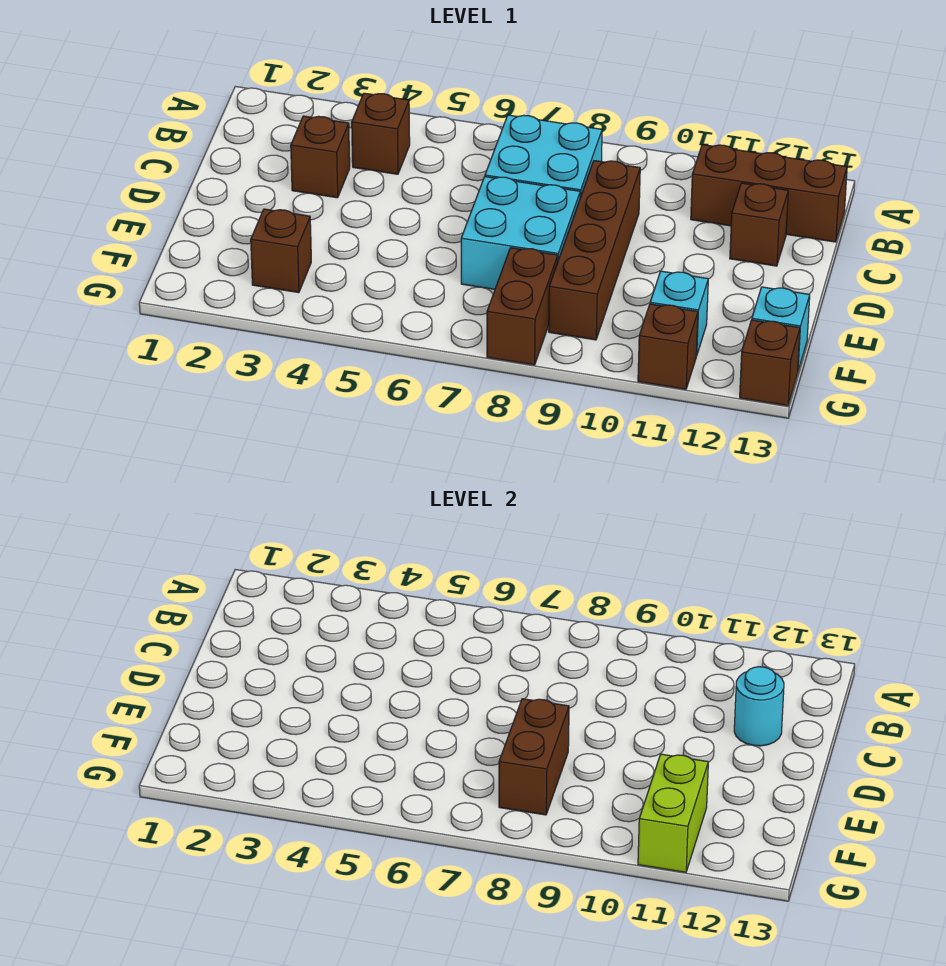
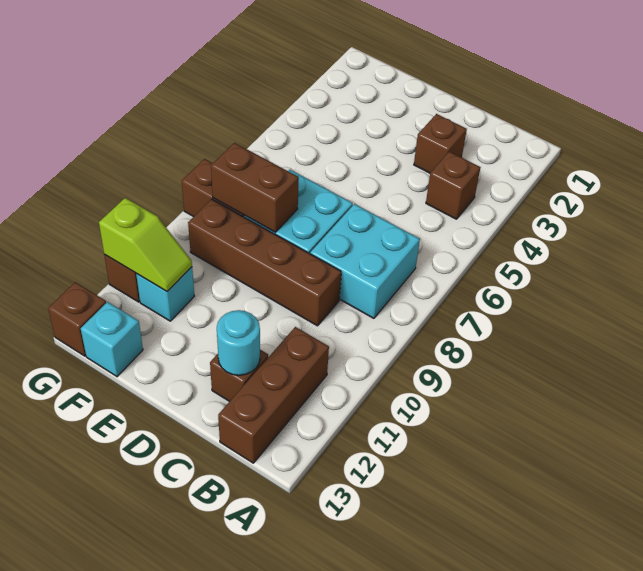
brown brick F3 level 1 -> none
lime brick F11:G11 level 2 -> lime slope F11:G11 level 2 top G

